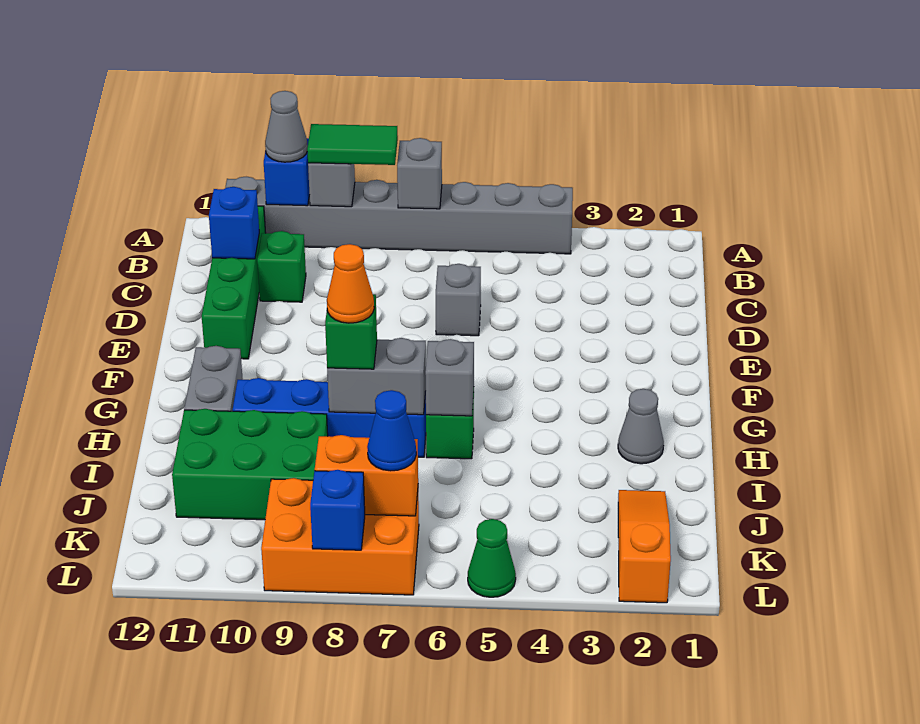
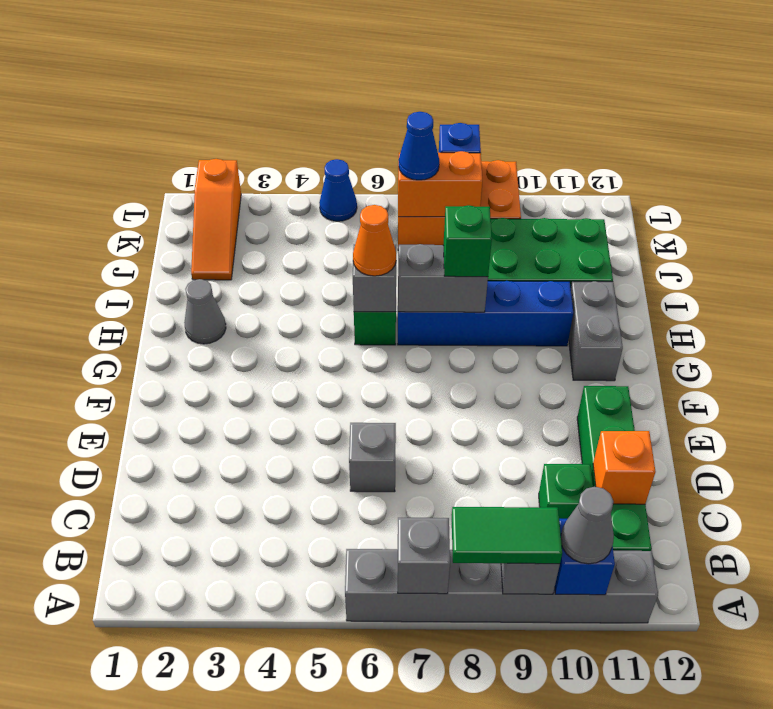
grey brick A4:A11 level 1 -> grey brick A6:A11 level 1
blue brick C11 level 2 -> orange brick C11 level 2
orange cone H8 level 4 -> orange cone H6 level 3
green cone L5 level 1 -> blue cone L5 level 1

